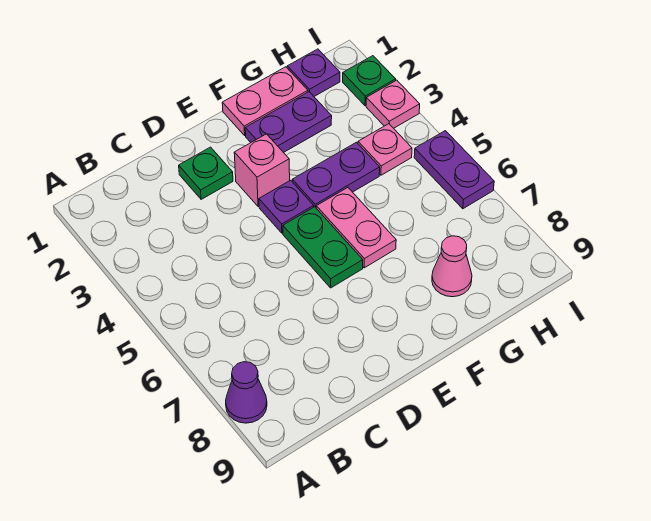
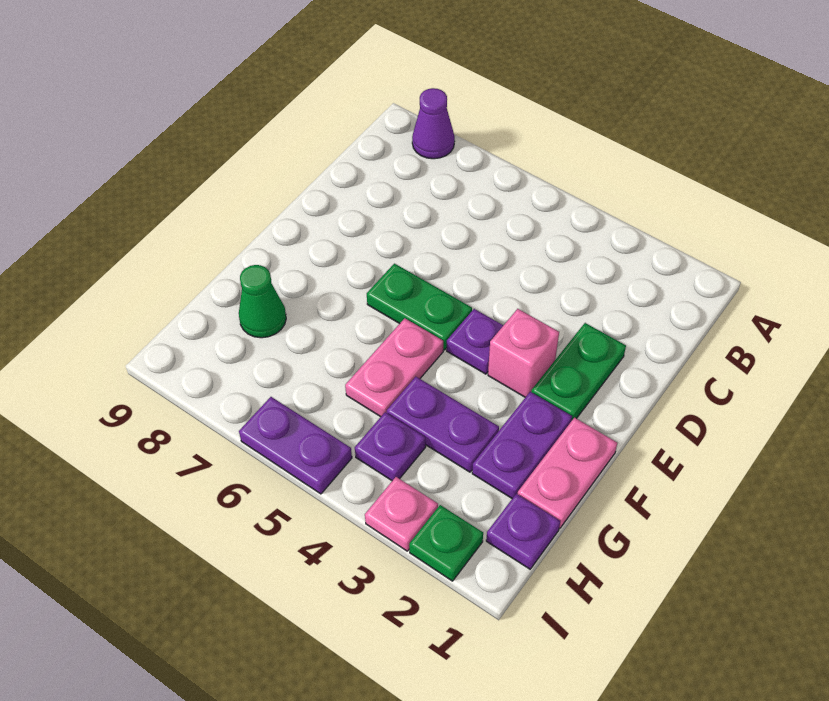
green plate D2 level 1 -> green plate D2:E2 level 1
purple plate F4:G4 level 1 -> purple plate G3:G4 level 1
pink plate F5:F6 level 1 -> pink plate F5:G5 level 1
pink cone G8 level 1 -> green cone G8 level 1
pink plate H4 level 1 -> purple plate H4 level 1

